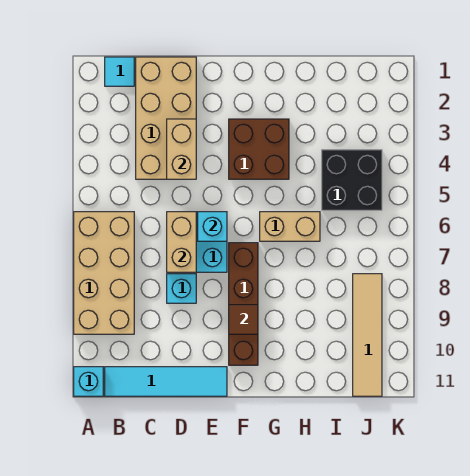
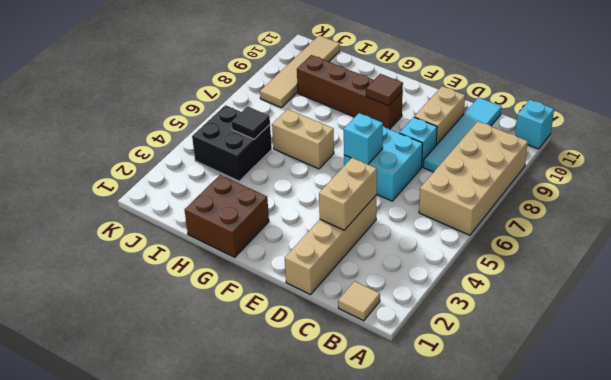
cyan tile B1 level 1 -> tan tile B1 level 1
cyan tile B11:E11 level 1 -> cyan tile C8:C11 level 1
tan brick C1:D4 level 1 -> tan brick D1:D4 level 1
tan brick D6:D7 level 2 -> tan brick D9:D10 level 1
brown brick F3:G4 level 1 -> brown brick G1:H2 level 1
brown brick F7:F10 level 1 -> brown brick F9:I9 level 1
none -> black tile I5 level 2

